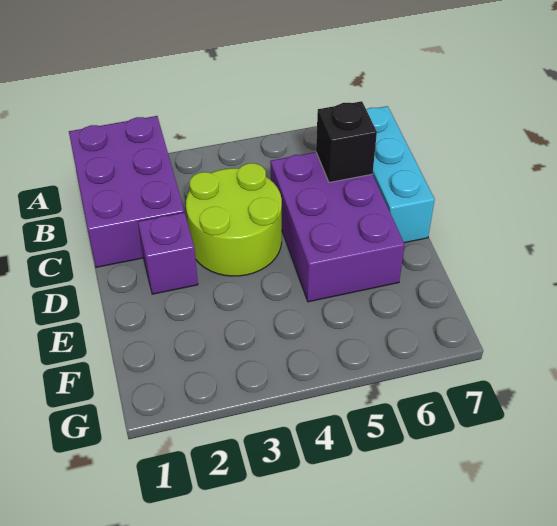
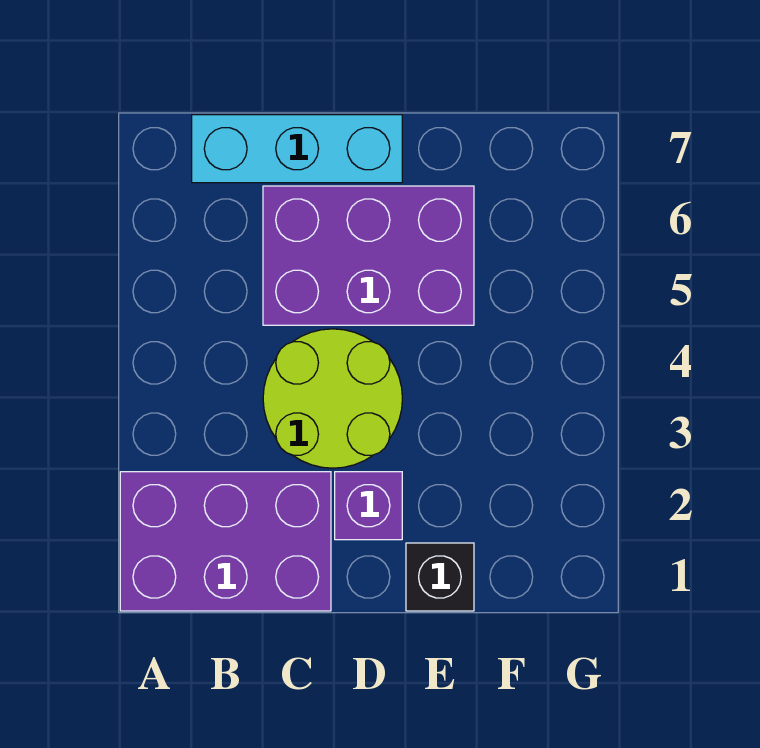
black brick C6 level 2 -> black brick E1 level 1

